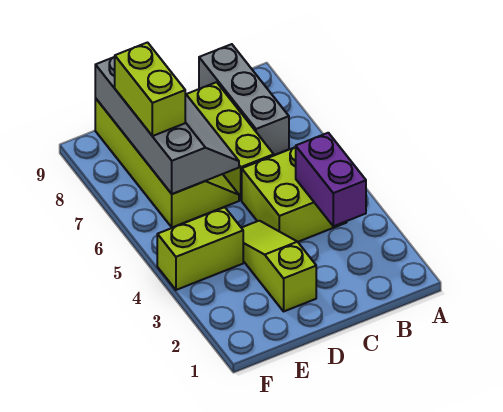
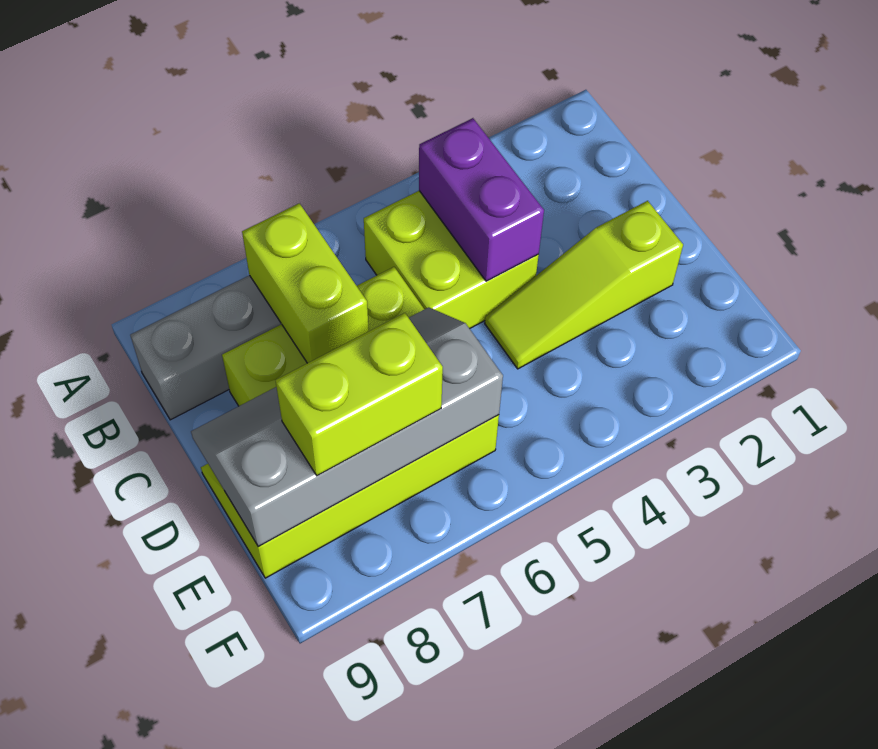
purple brick B3:B4 level 2 -> purple brick B4:C4 level 2
lime brick E4:F4 level 1 -> lime brick B7:C7 level 2

